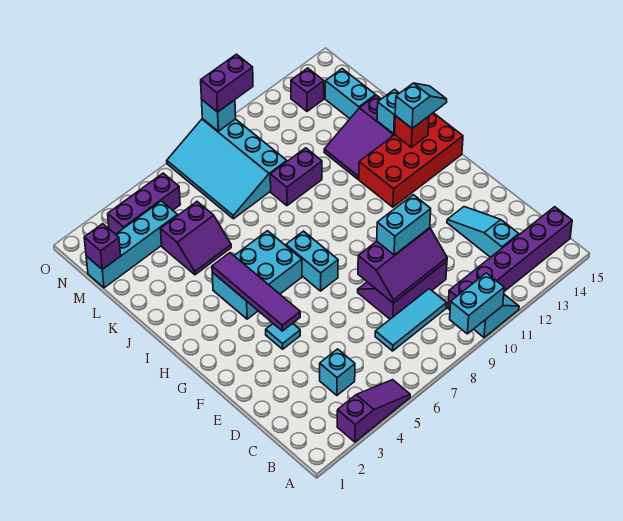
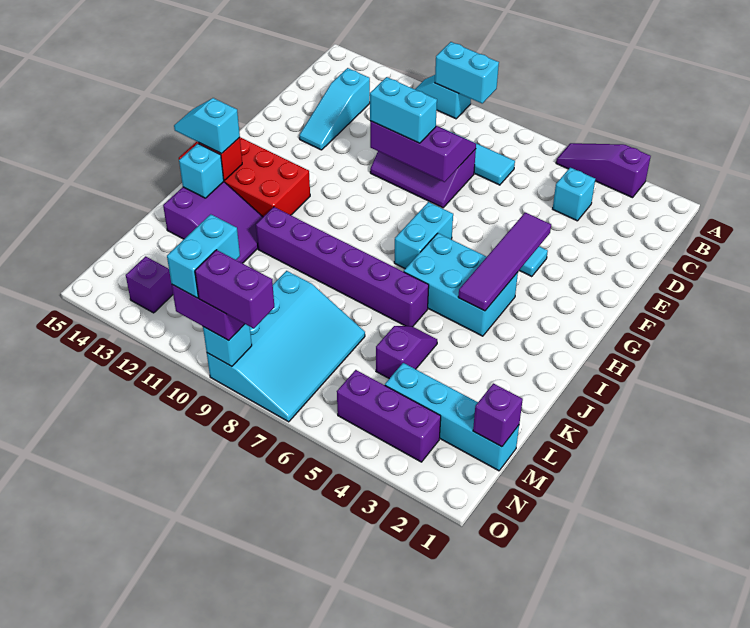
purple brick B10:B15 level 1 -> purple brick J6:J11 level 1
purple slope K4:L5 level 1 top L -> purple slope K5:L5 level 1 top L
purple brick K9:K10 level 1 -> purple brick O8:O9 level 4
cyan brick L14:M14 level 1 -> cyan brick N10:O10 level 4

